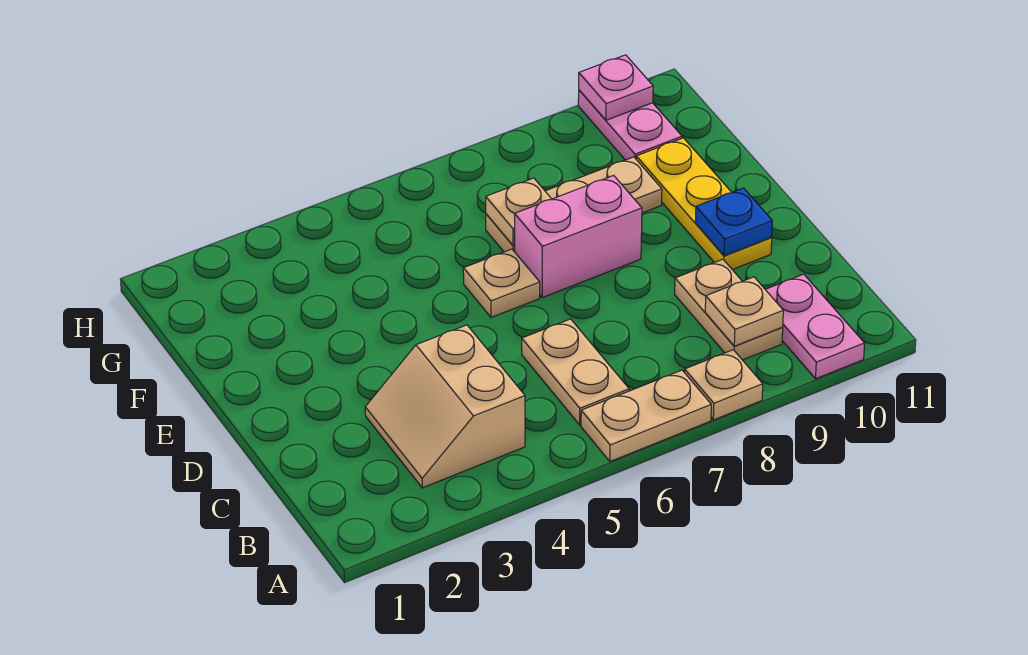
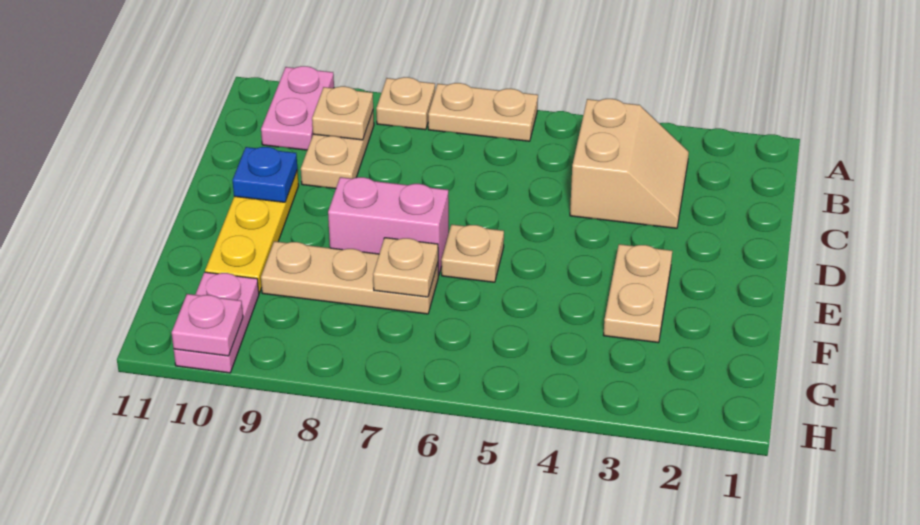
tan plate B6:C6 level 1 -> tan plate E3:F3 level 1

